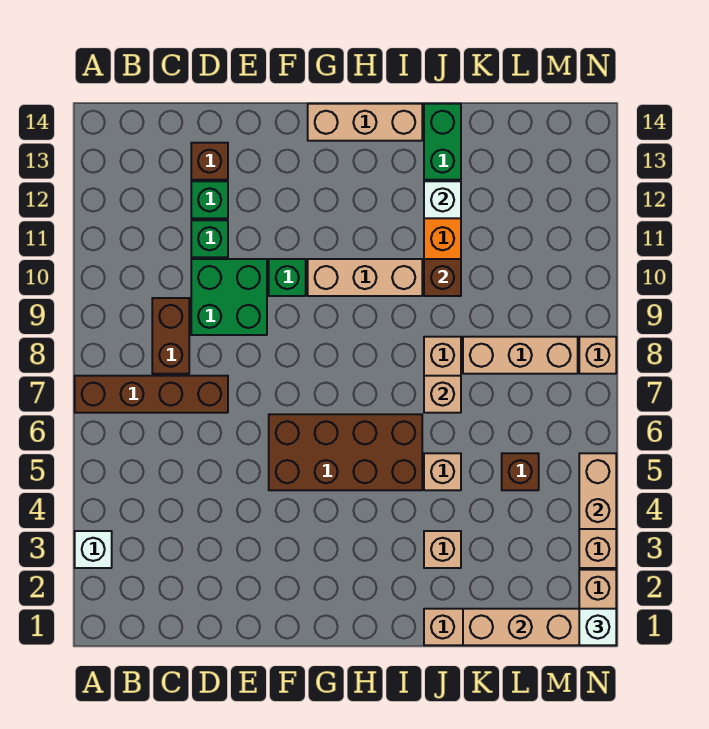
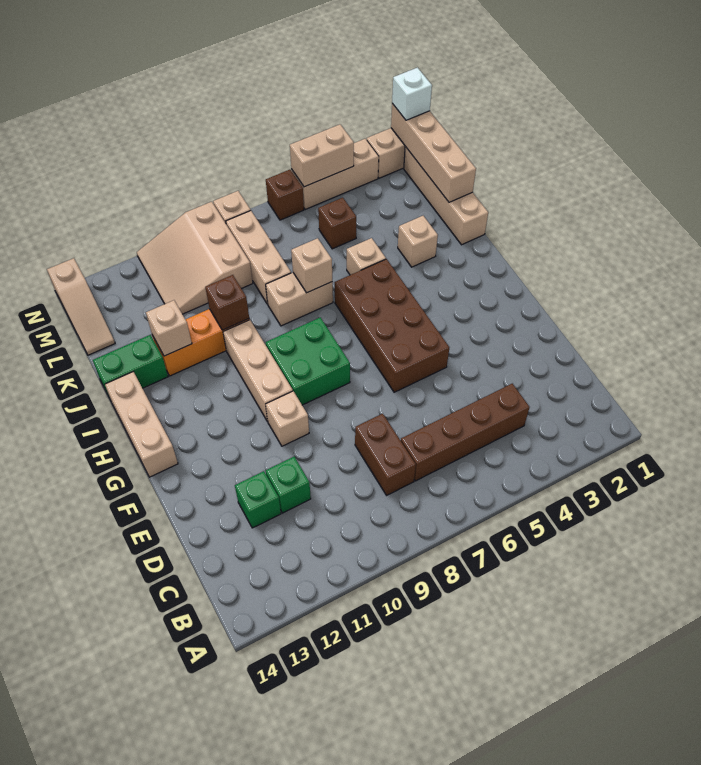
white brick A3 level 1 -> none
brown brick A7:D7 level 1 -> brown brick C4:C7 level 1
brown brick C8:C9 level 1 -> brown brick C8:D8 level 1
green brick D9:E10 level 1 -> green brick G8:H9 level 1
brown brick D13 level 1 -> brown brick N6 level 1
green brick F10 level 1 -> tan brick F10 level 1
white brick J12 level 2 -> tan brick J12 level 2
none -> tan slope L9:N11 level 1 top 9
none -> tan slope L14:N14 level 1 top N

